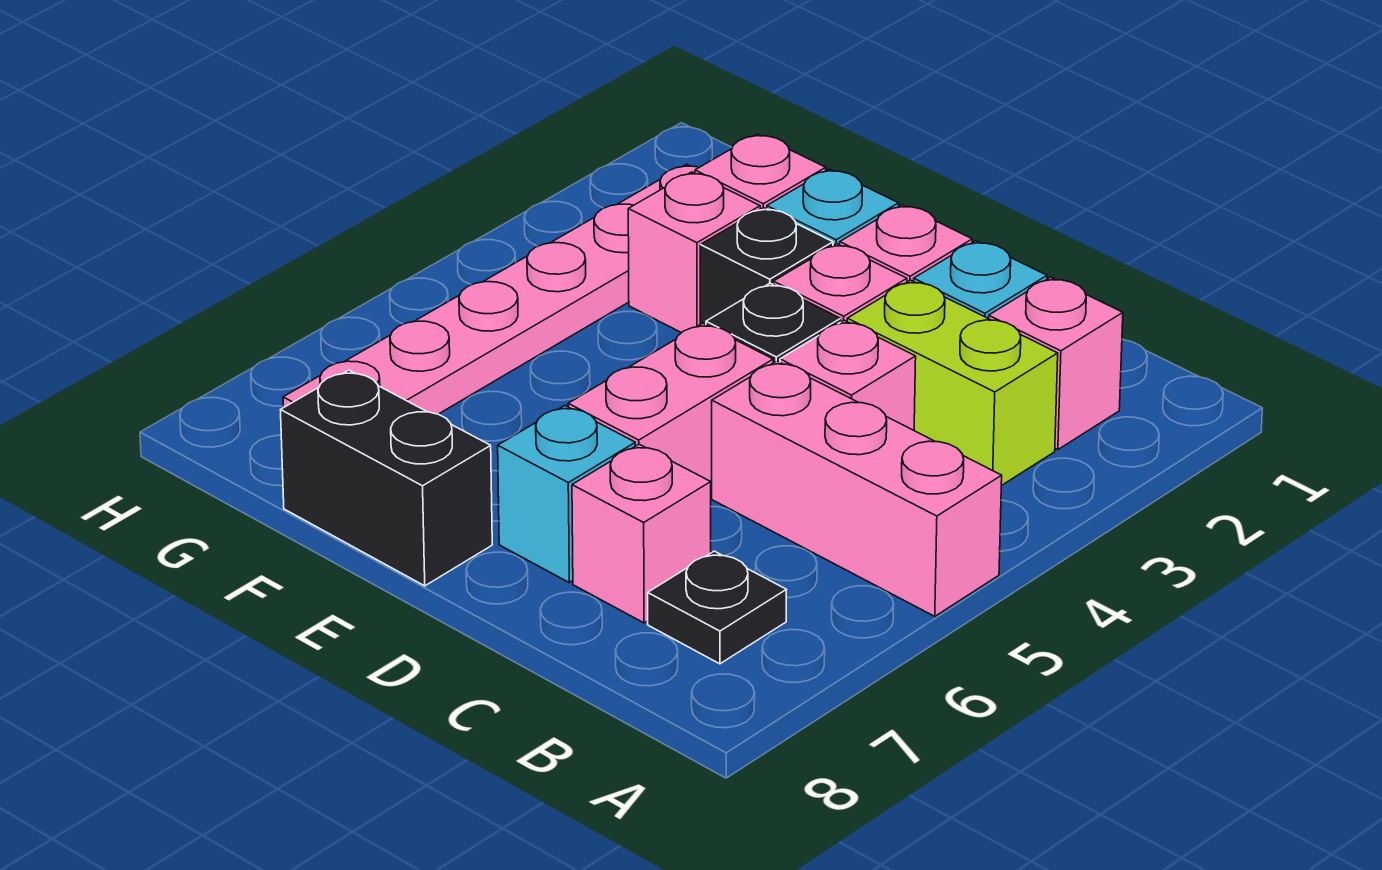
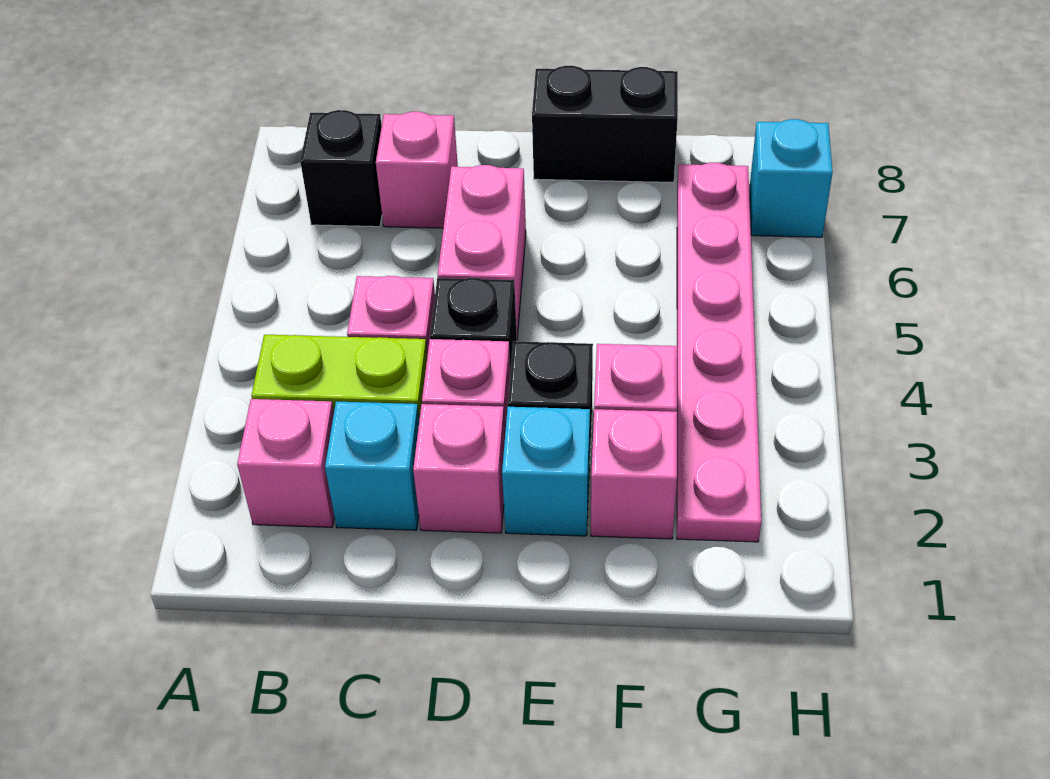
pink brick A5:C5 level 1 -> none
black plate B7 level 1 -> black brick B7 level 1
cyan brick D7 level 1 -> cyan brick H7 level 1

